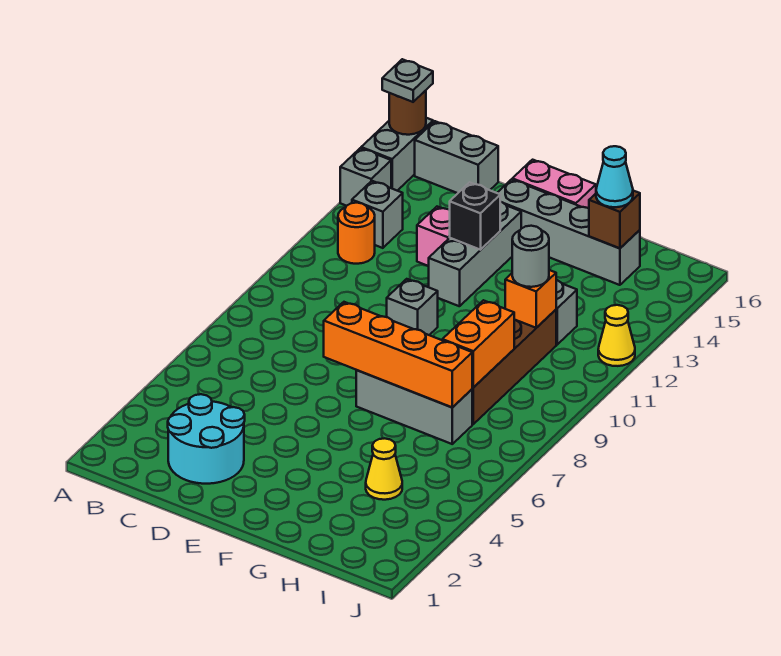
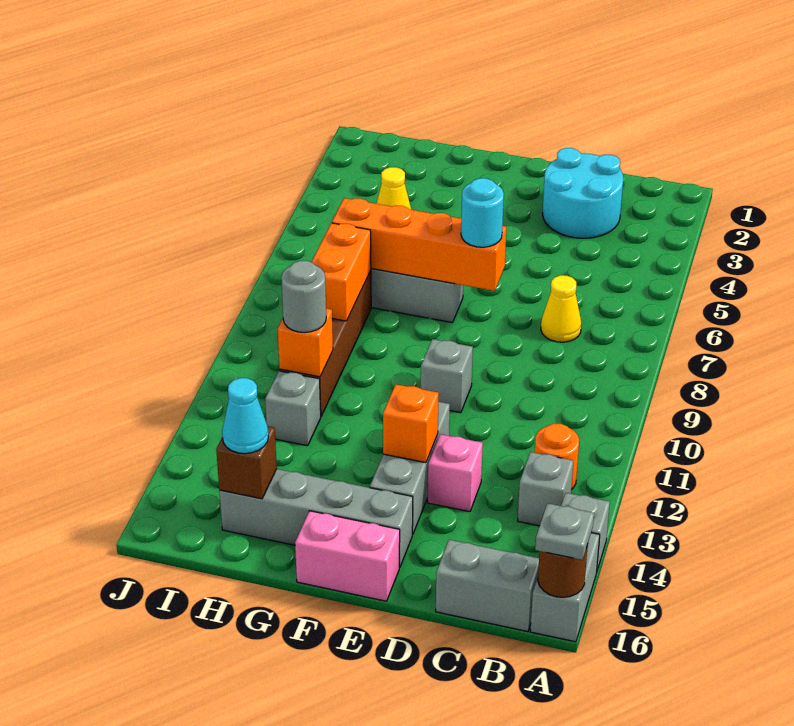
none -> cyan round brick E7 level 3
black brick E13 level 2 -> orange brick E13 level 2
yellow cone J12 level 1 -> yellow cone C7 level 1

